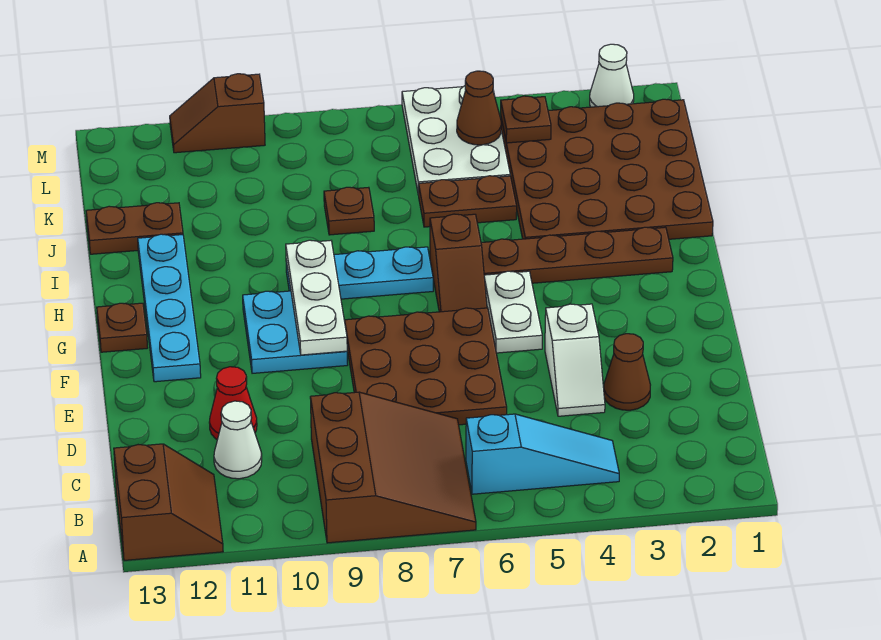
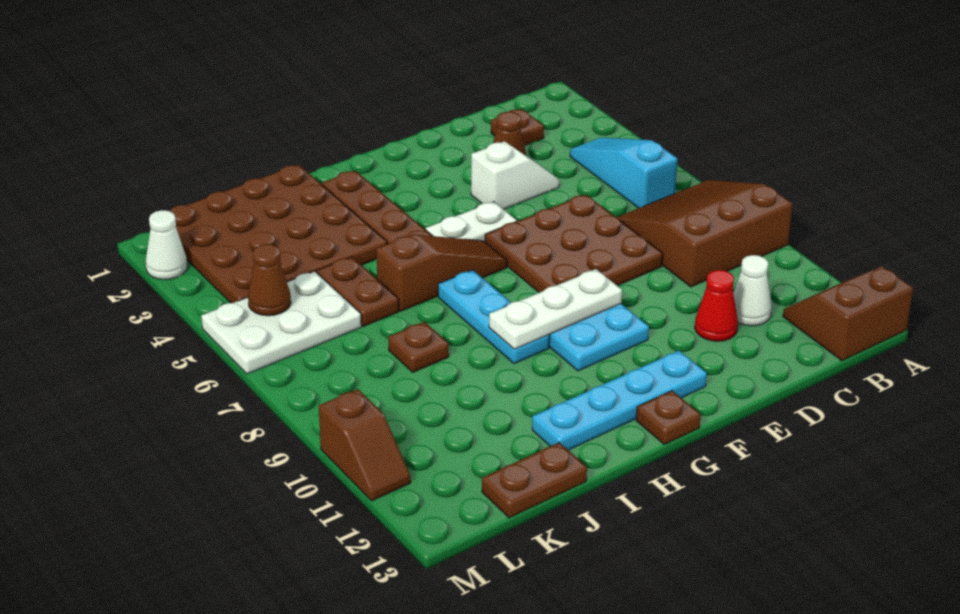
brown slope G6:H6 level 1 top H -> brown slope G6:I6 level 1 top I
brown plate J12:J13 level 1 -> brown plate J13:K13 level 1
brown plate L4 level 2 -> brown plate C2 level 1

